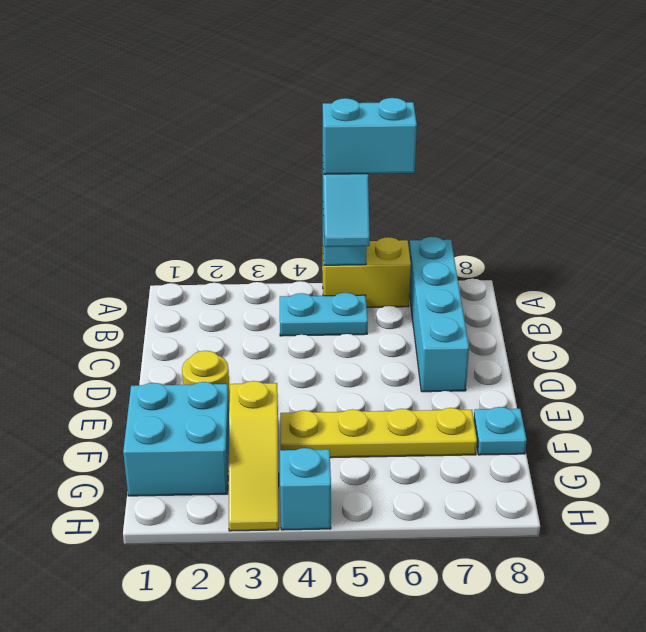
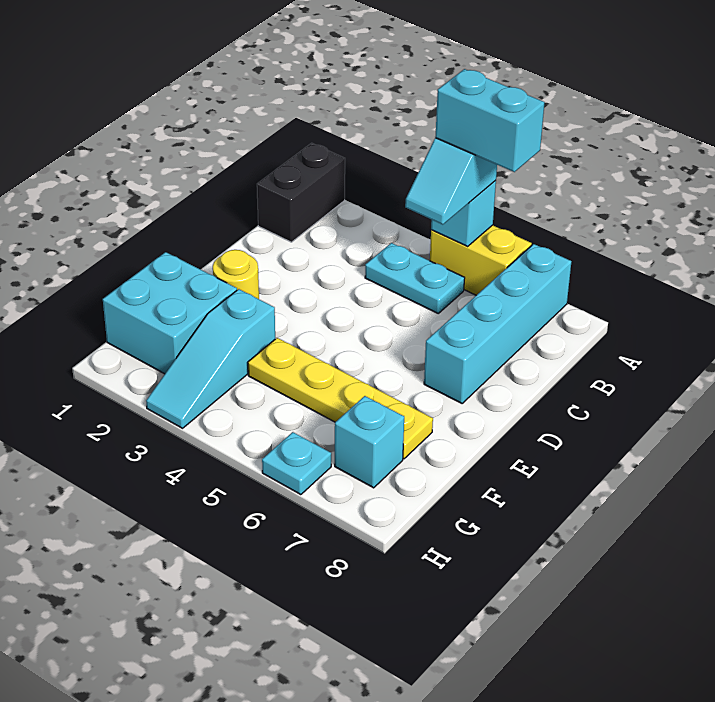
none -> black brick A1:B1 level 1
yellow slope F3:H3 level 1 top F -> cyan slope F3:H3 level 1 top F
cyan plate F8 level 1 -> cyan plate H6 level 1
cyan brick H4 level 1 -> cyan brick G7 level 1

